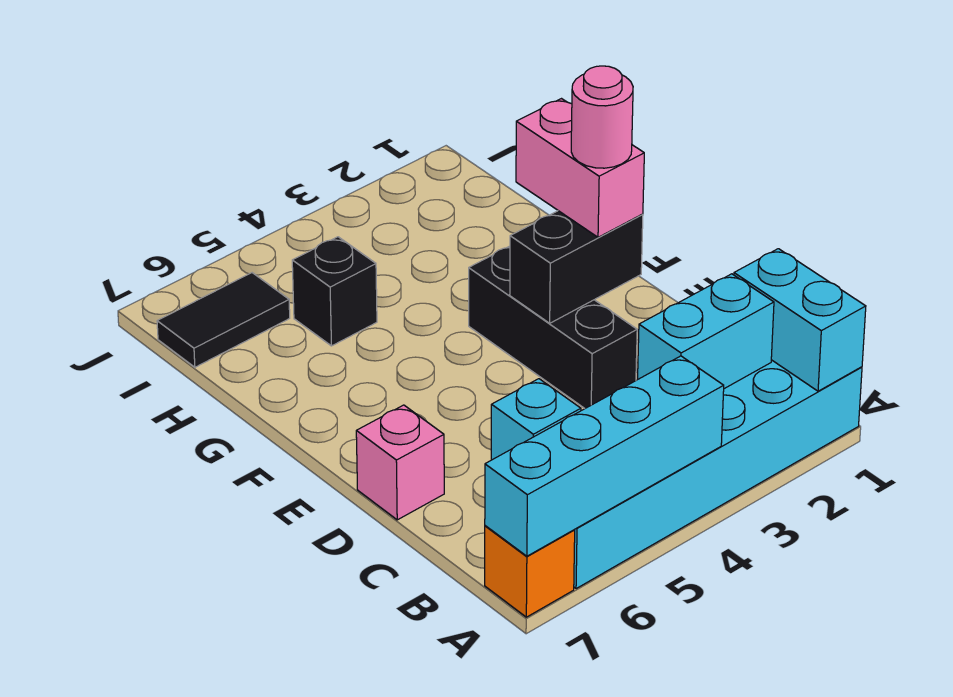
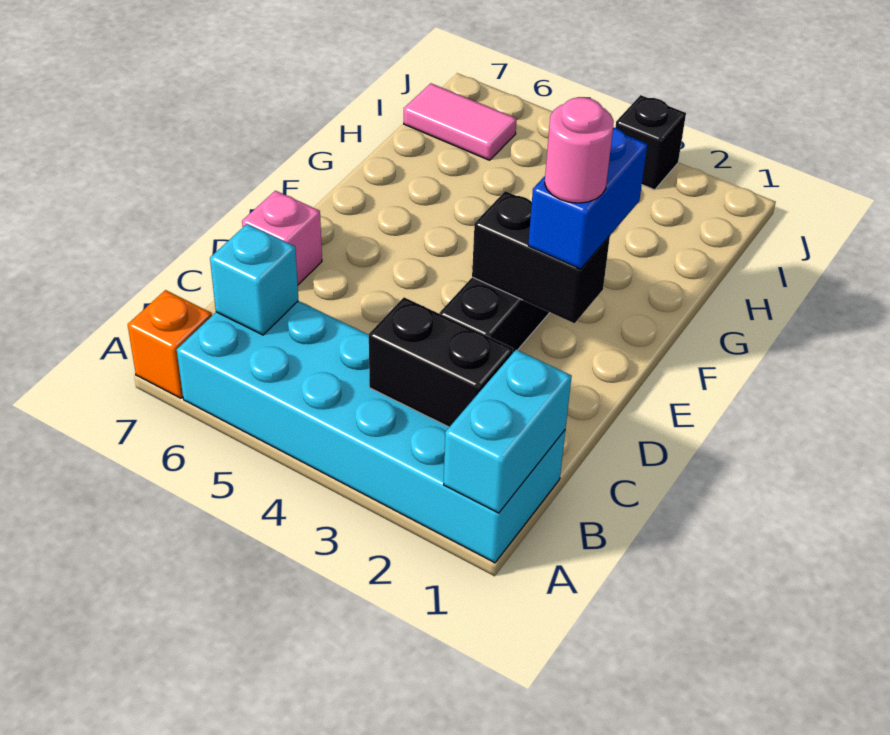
cyan brick A4:A7 level 2 -> none
cyan brick B2:B3 level 2 -> black brick B2:B3 level 2
pink brick E2:F2 level 3 -> blue brick E2:F2 level 3
black brick H5 level 1 -> black brick J3 level 1
black tile I6:I7 level 1 -> pink tile I6:I7 level 1

